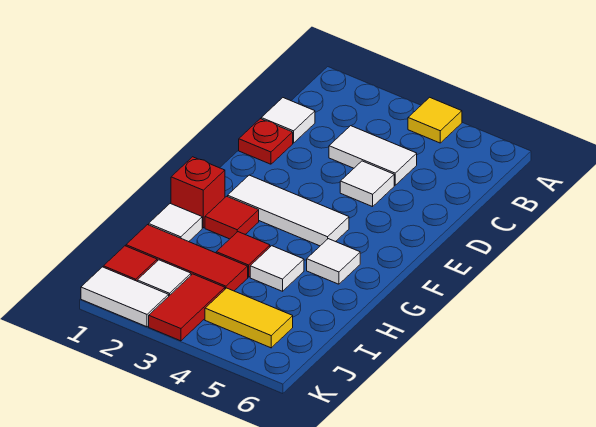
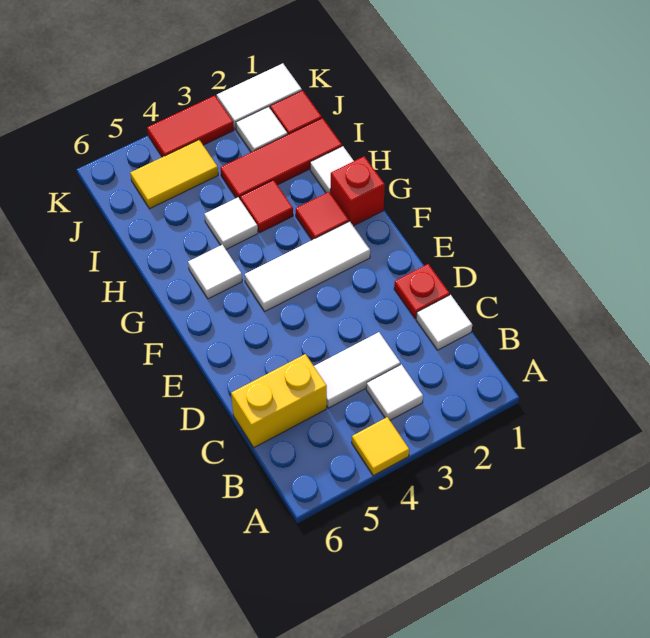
none -> yellow brick C5:C6 level 1
white tile D4 level 1 -> white tile B3 level 1
red tile J3:K3 level 1 -> red tile K3:K4 level 1

